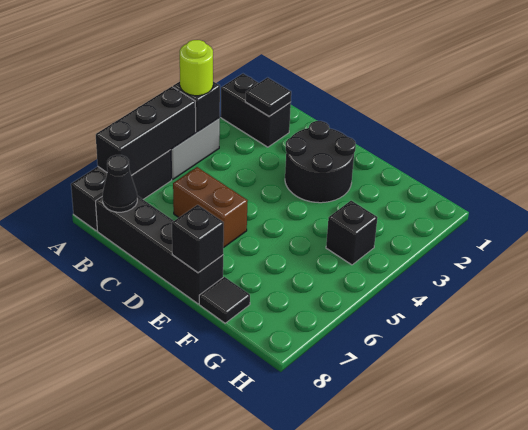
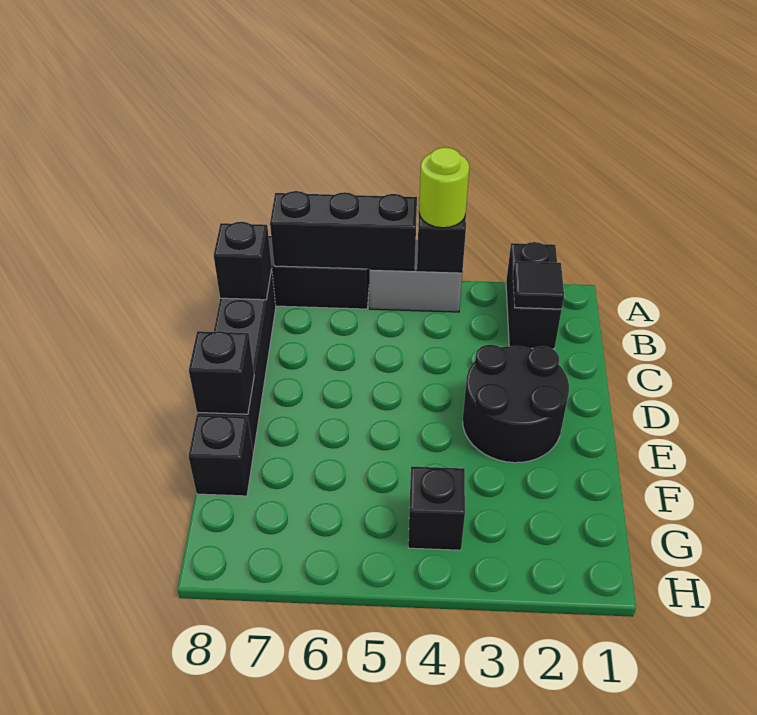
black cone B8 level 2 -> black brick B8 level 2
brown brick C6:D6 level 1 -> none
black tile F8 level 1 -> black brick F8 level 1

